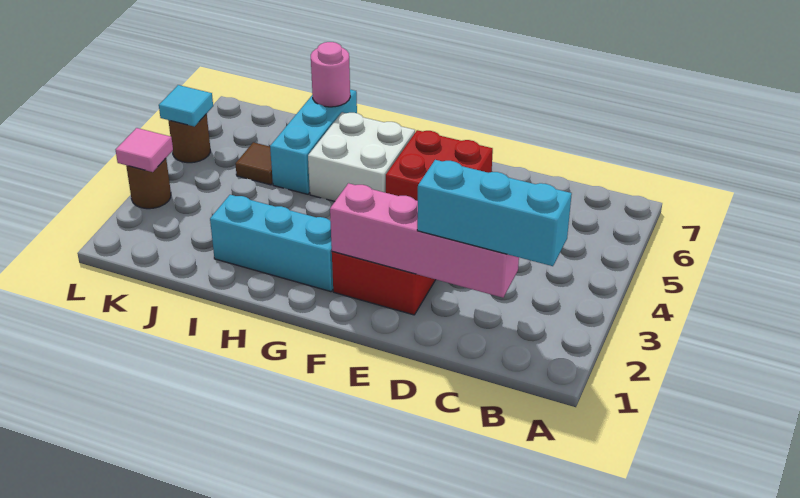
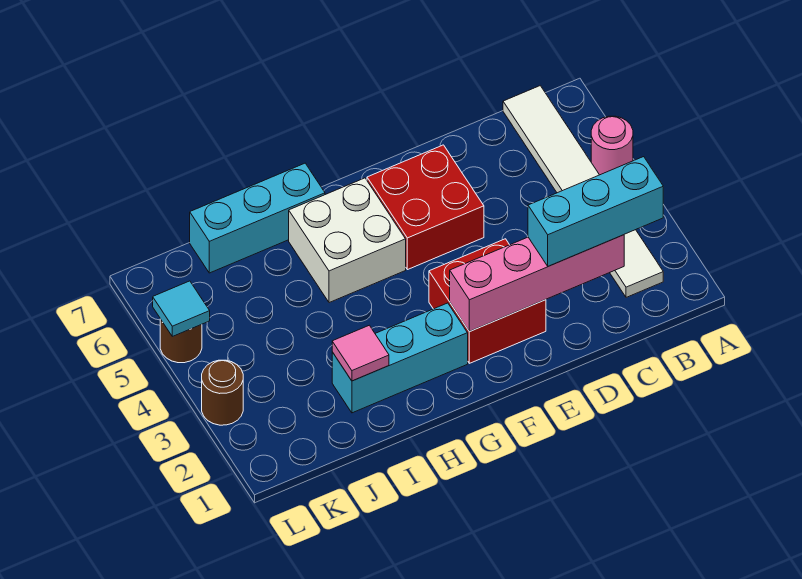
none -> white tile B2:B7 level 1
cyan brick I5:I7 level 1 -> cyan brick H7:J7 level 1
pink round brick I7 level 2 -> pink round brick A5 level 1
brown tile J5 level 1 -> none
pink tile L3 level 2 -> pink tile I2 level 2

